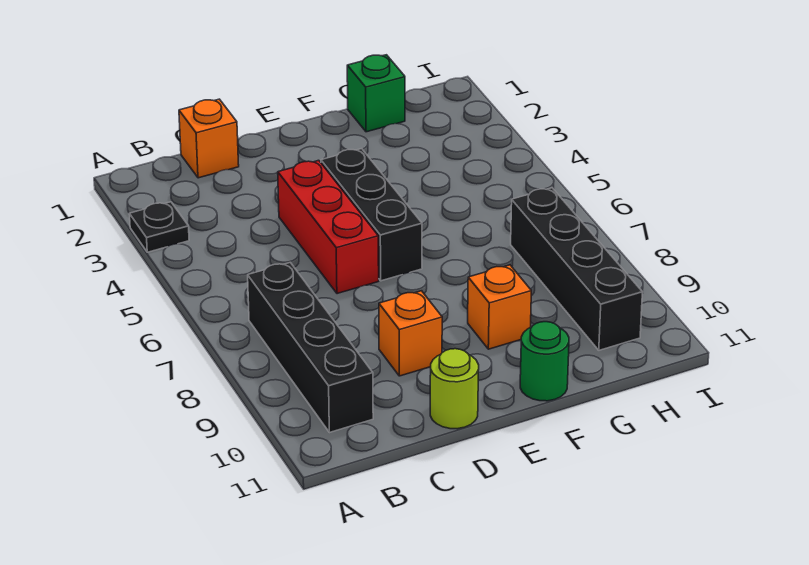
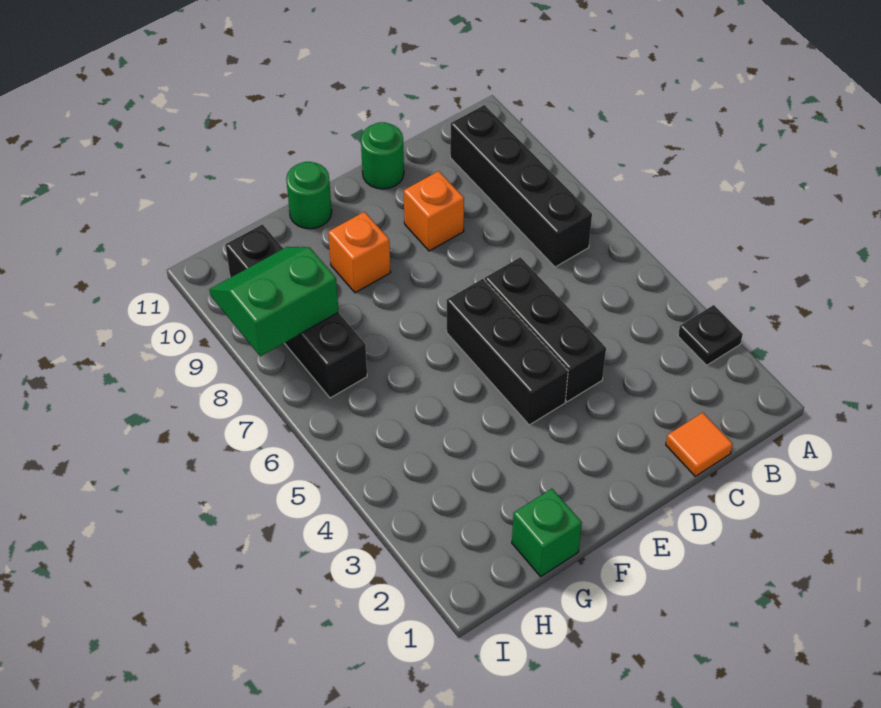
orange brick C1 level 1 -> orange tile C1 level 1
red brick D4:D6 level 1 -> black brick D4:D6 level 1
lime round brick D11 level 1 -> green round brick D11 level 1
none -> green slope H8:I9 level 2 top 8

